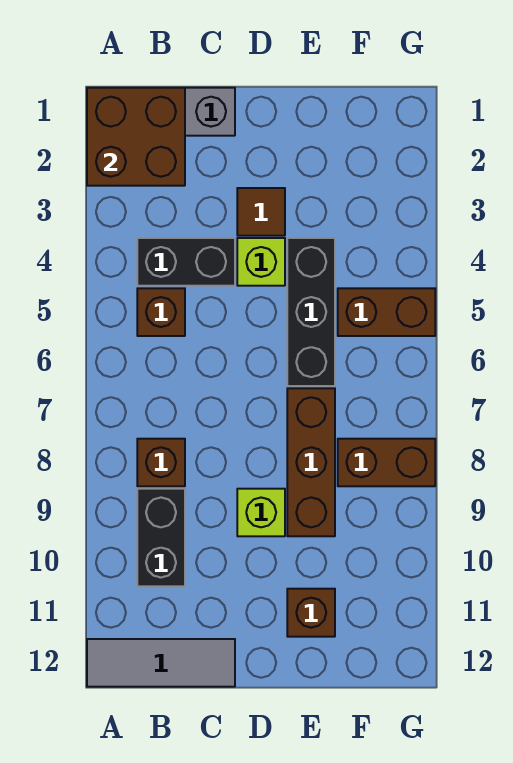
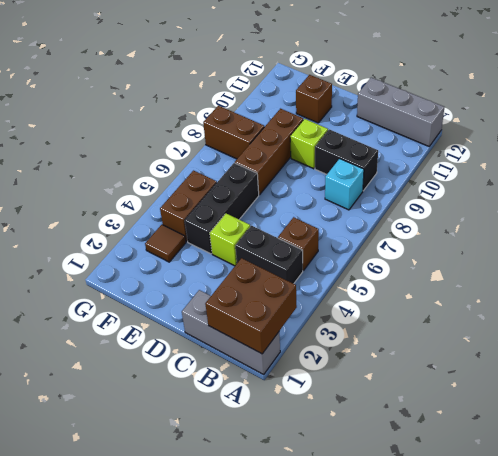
grey tile A12:C12 level 1 -> grey brick A12:C12 level 1
brown brick B8 level 1 -> cyan brick B8 level 1
black brick B9:B10 level 1 -> black brick B9:C9 level 1
brown tile D3 level 1 -> brown tile F3 level 1
brown brick F5:G5 level 1 -> brown brick F4:F5 level 1

